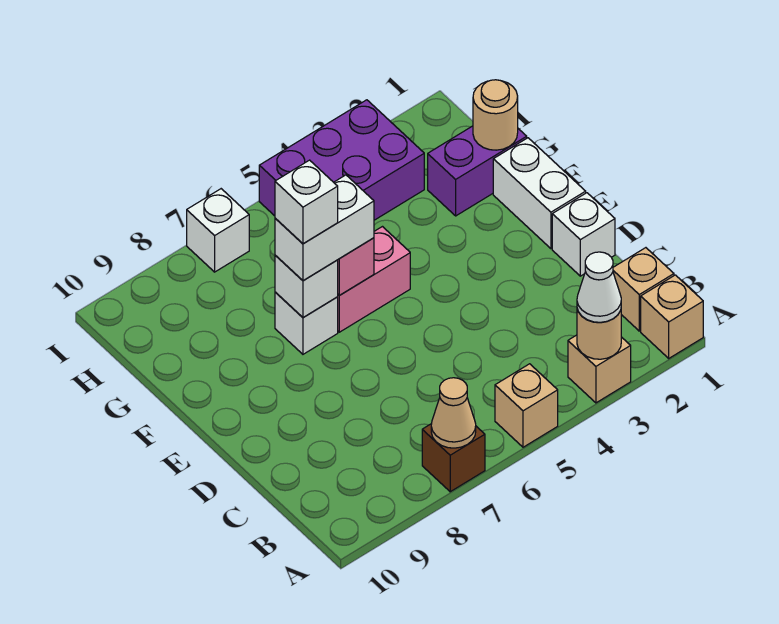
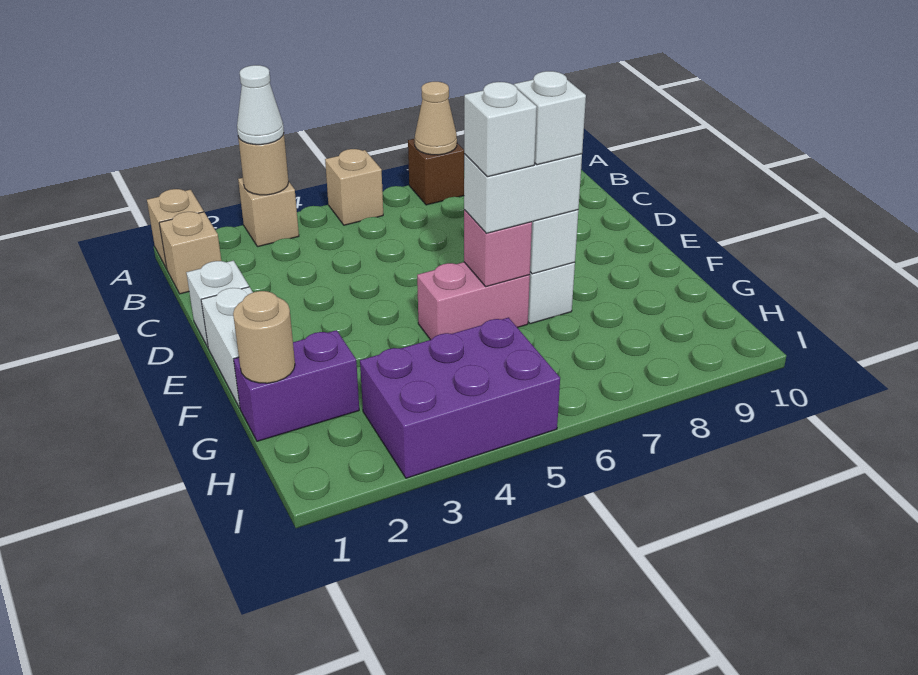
white brick I7 level 1 -> white brick F6 level 4

